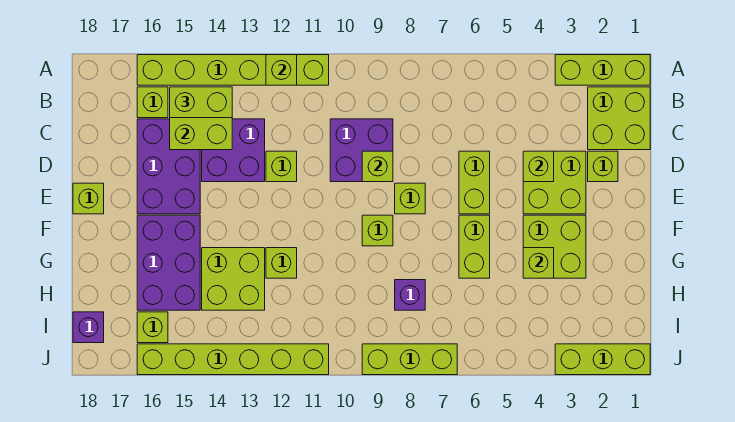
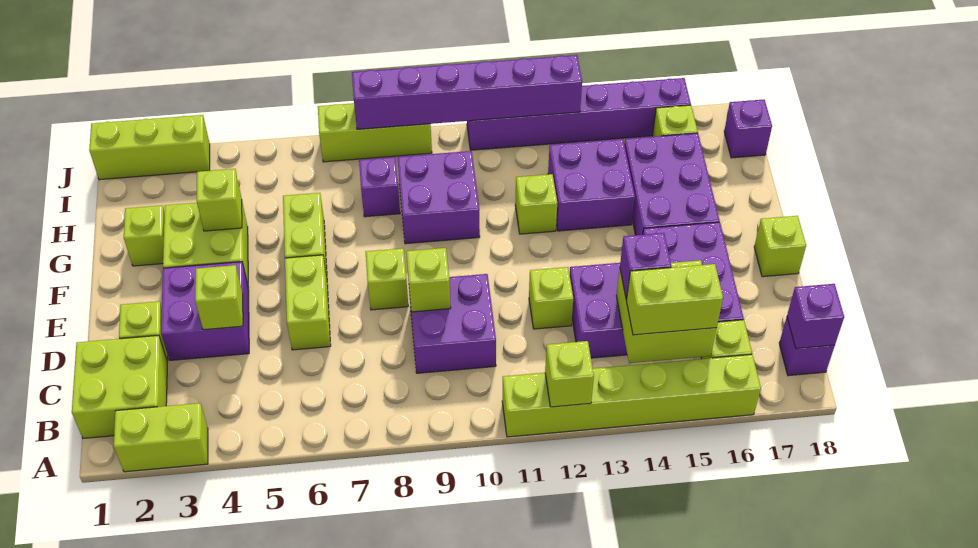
lime brick A1:A3 level 1 -> lime brick A2:A3 level 1
none -> purple brick B18 level 1
none -> purple brick B18 level 2
none -> purple brick C14 level 3
lime brick D3:E4 level 1 -> purple brick D3:E4 level 1
lime brick F9 level 1 -> lime brick G2 level 1
none -> purple brick G9:H10 level 1
lime brick G13:H14 level 1 -> purple brick G13:H14 level 1
none -> purple brick J8:J13 level 2
lime brick J11:J16 level 1 -> purple brick J11:J16 level 1

